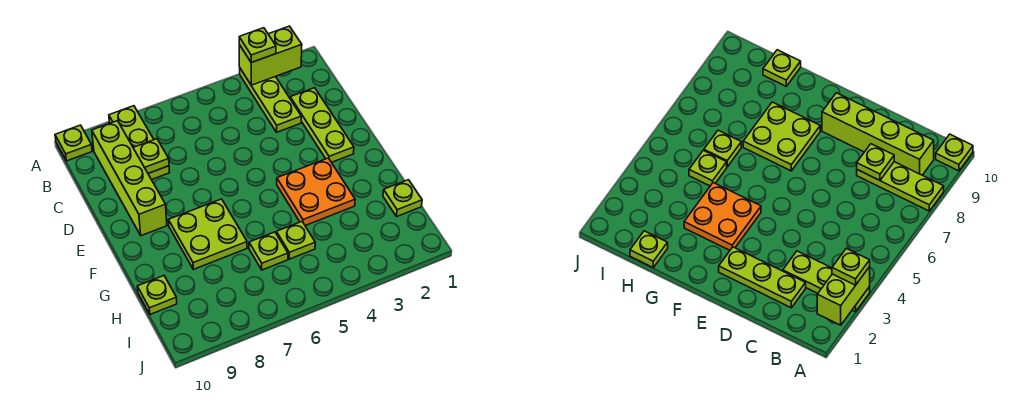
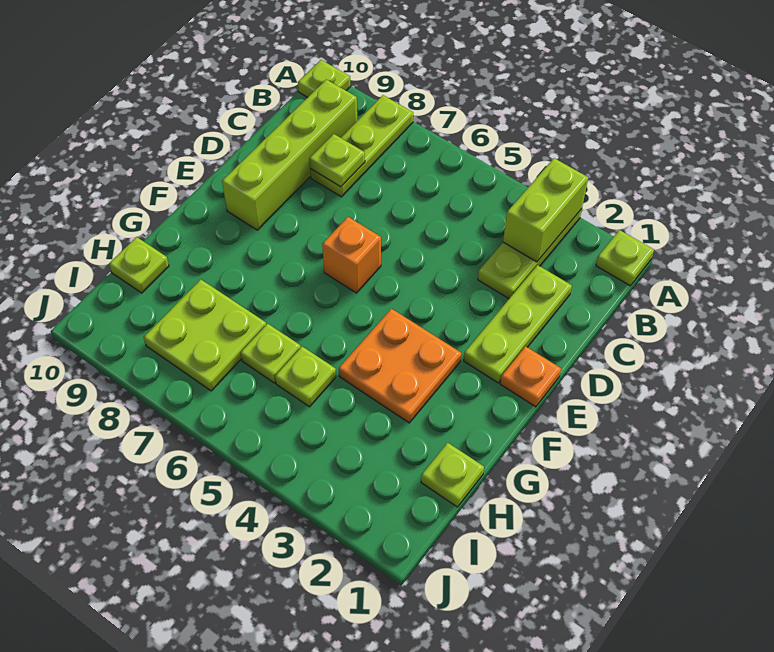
lime brick A2:A3 level 2 -> lime brick A3:B3 level 2
lime plate A3 level 3 -> lime plate A1 level 1
none -> orange plate E1 level 1
none -> orange brick E6 level 1
lime plate F7:G8 level 1 -> lime plate H7:I8 level 1

